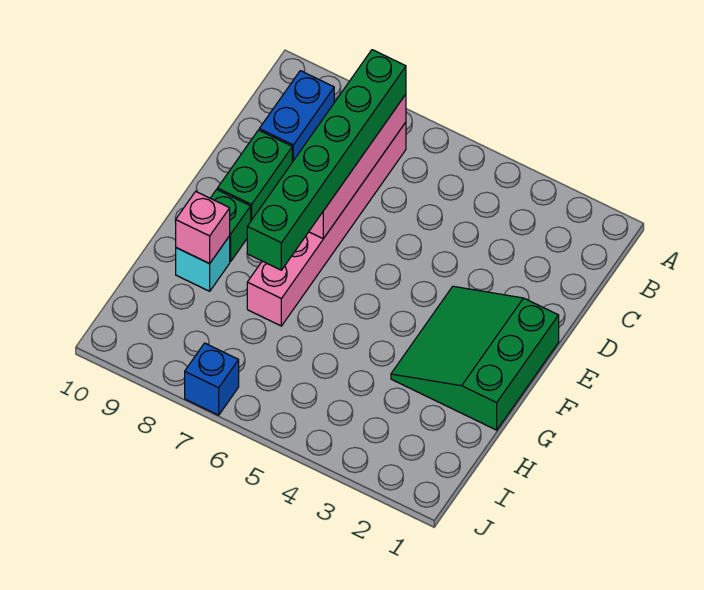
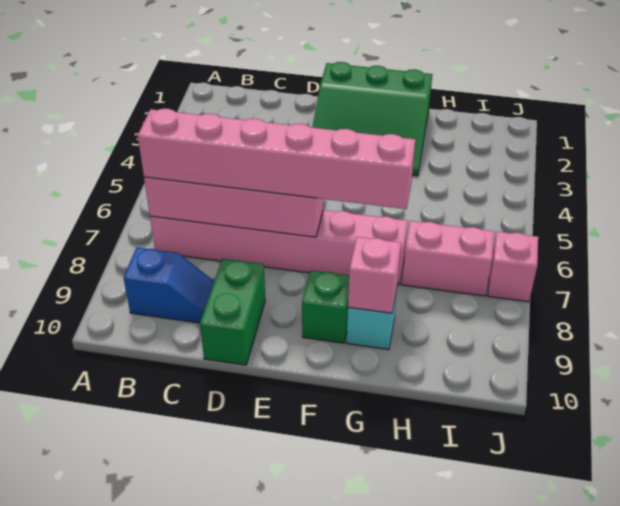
green brick B7:G7 level 3 -> pink brick B7:G7 level 3
blue brick B9:C9 level 1 -> blue slope B9:C9 level 1 top B
green brick D9:E9 level 1 -> green brick D9:D10 level 1
none -> pink brick H7:I7 level 1
blue brick J7 level 1 -> pink brick J7 level 1

